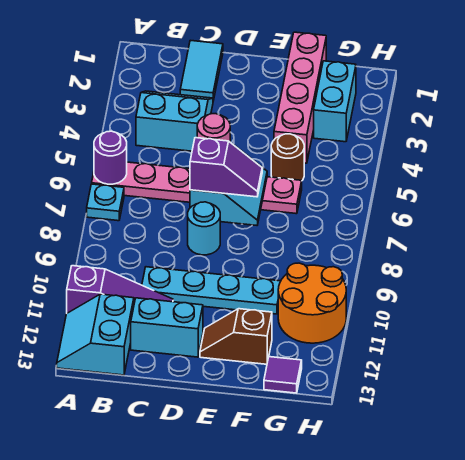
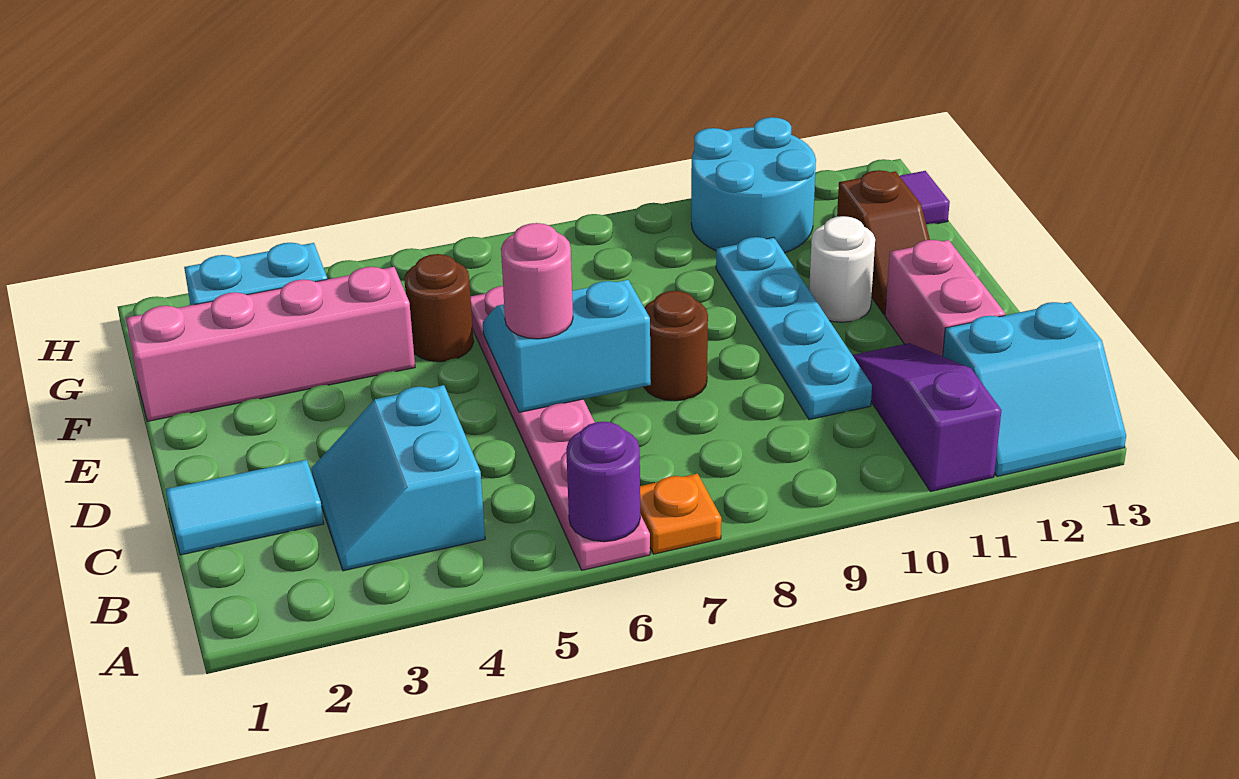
cyan plate A7 level 1 -> orange plate A7 level 1
cyan brick C12:D12 level 1 -> pink brick C12:D12 level 1
purple slope D7:E7 level 3 top D -> none
cyan round brick D8 level 1 -> brown round brick D8 level 1
none -> white round brick E11 level 1
orange round brick G10:H11 level 1 -> cyan round brick G10:H11 level 1

